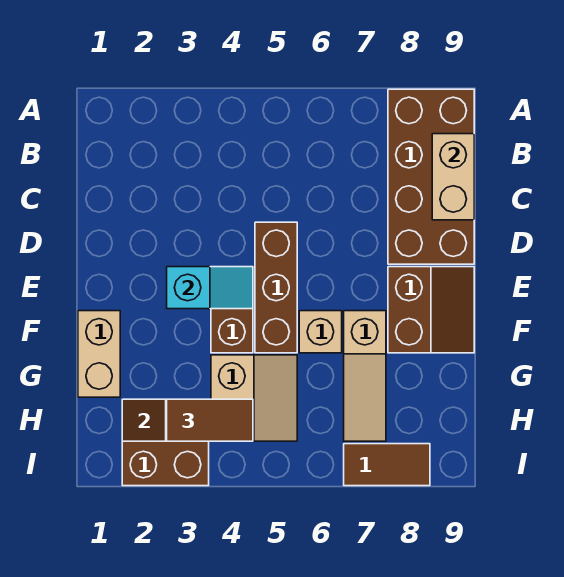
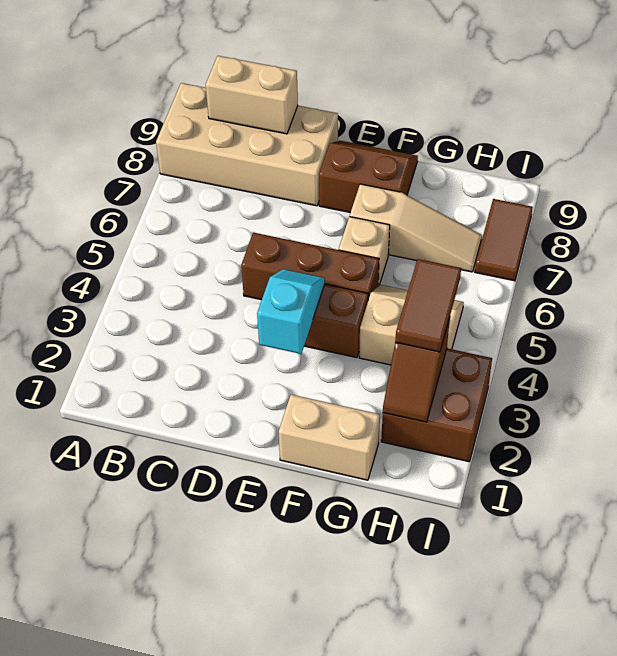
brown brick A8:D9 level 1 -> tan brick A8:D9 level 1

